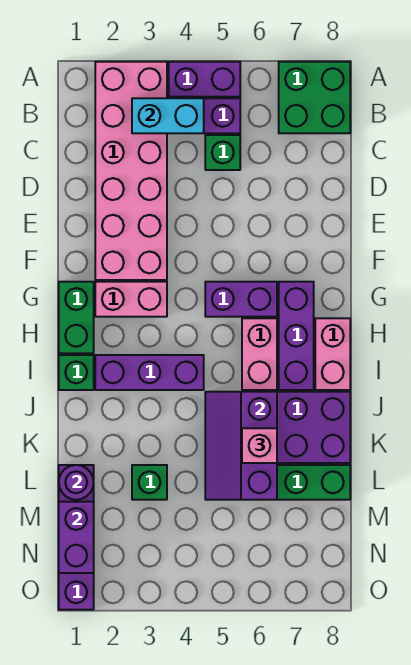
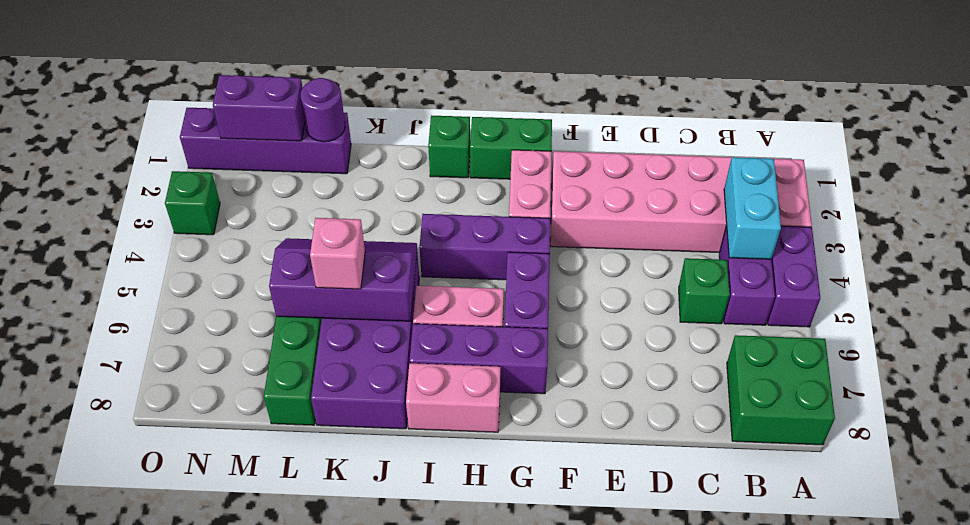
purple brick I2:I4 level 1 -> purple brick G4:I4 level 1
green brick L3 level 1 -> green brick O3 level 1

